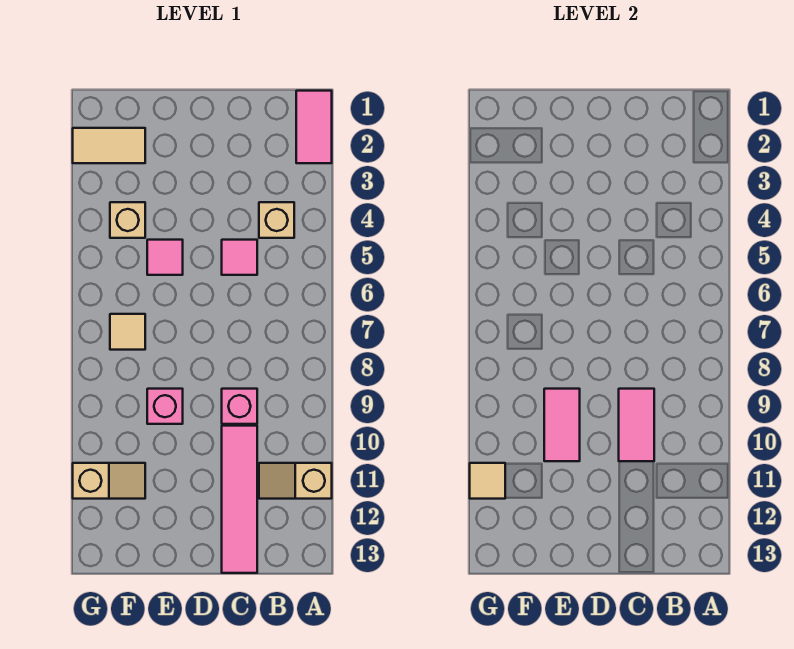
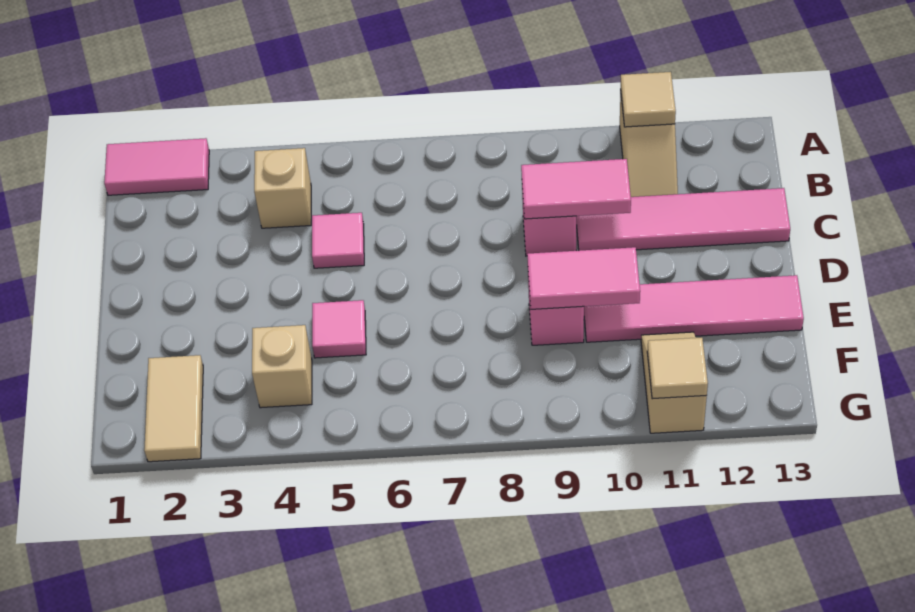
none -> pink tile E10:E13 level 1
tan tile F7 level 1 -> tan tile A11 level 2

